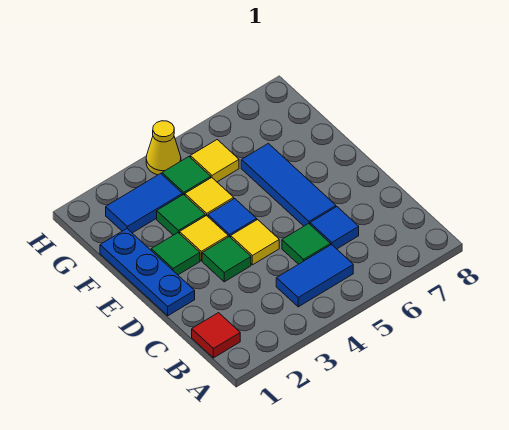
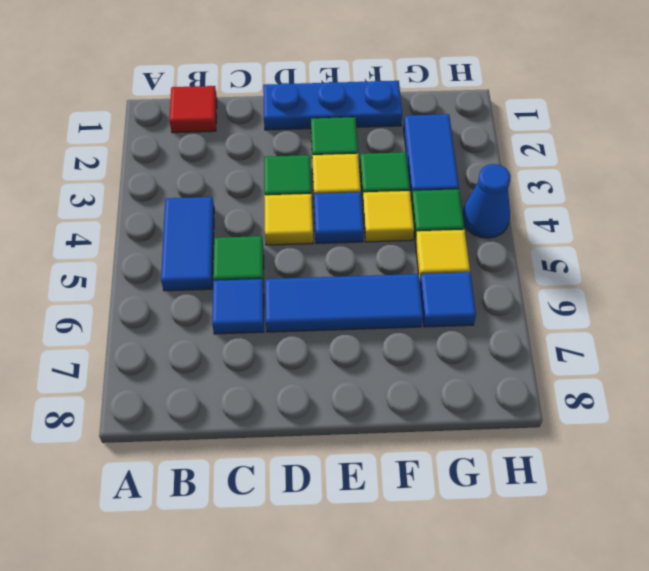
none -> blue tile G6 level 1
yellow cone H4 level 1 -> blue cone H4 level 1

